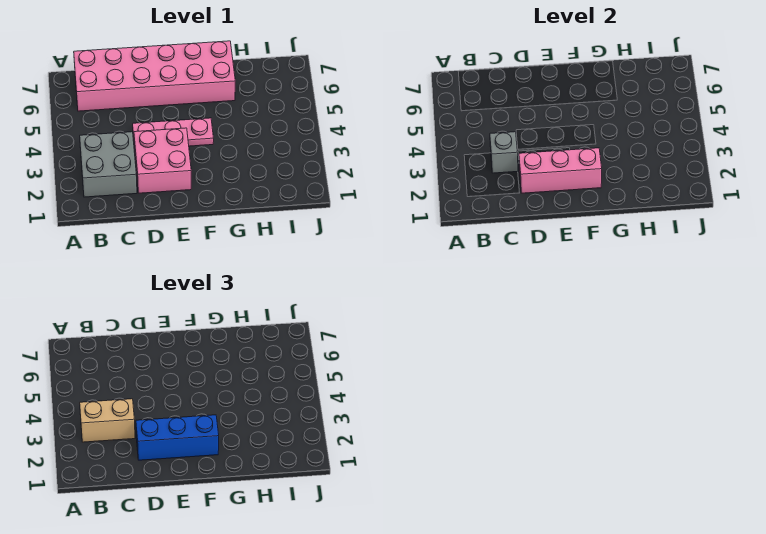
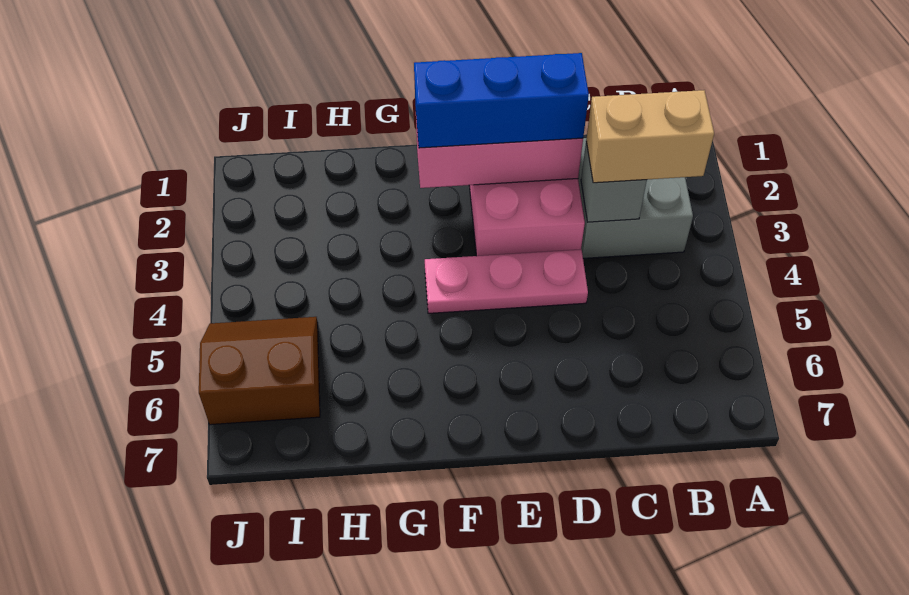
pink brick B6:G7 level 1 -> none
none -> brown slope I5:J6 level 1 top 6

